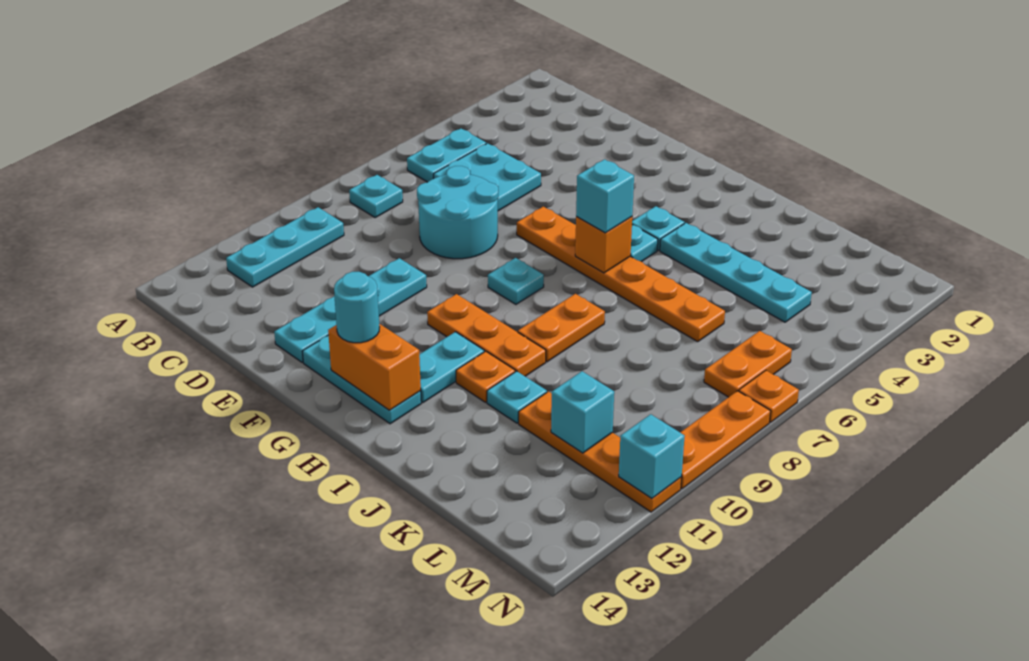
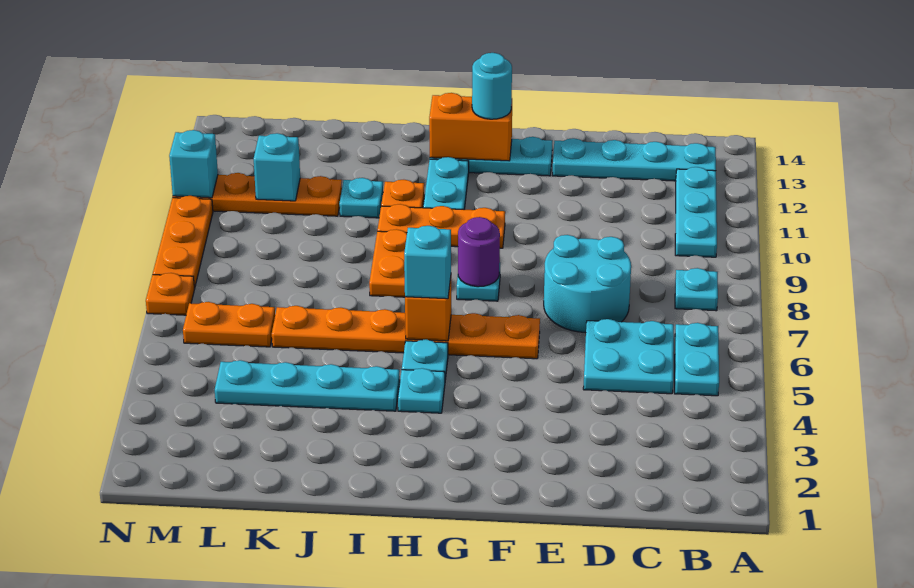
cyan plate E10:E13 level 1 -> cyan plate B13:E13 level 1
none -> purple round brick G8 level 2
orange plate M6:M7 level 1 -> orange plate L6:M6 level 1

